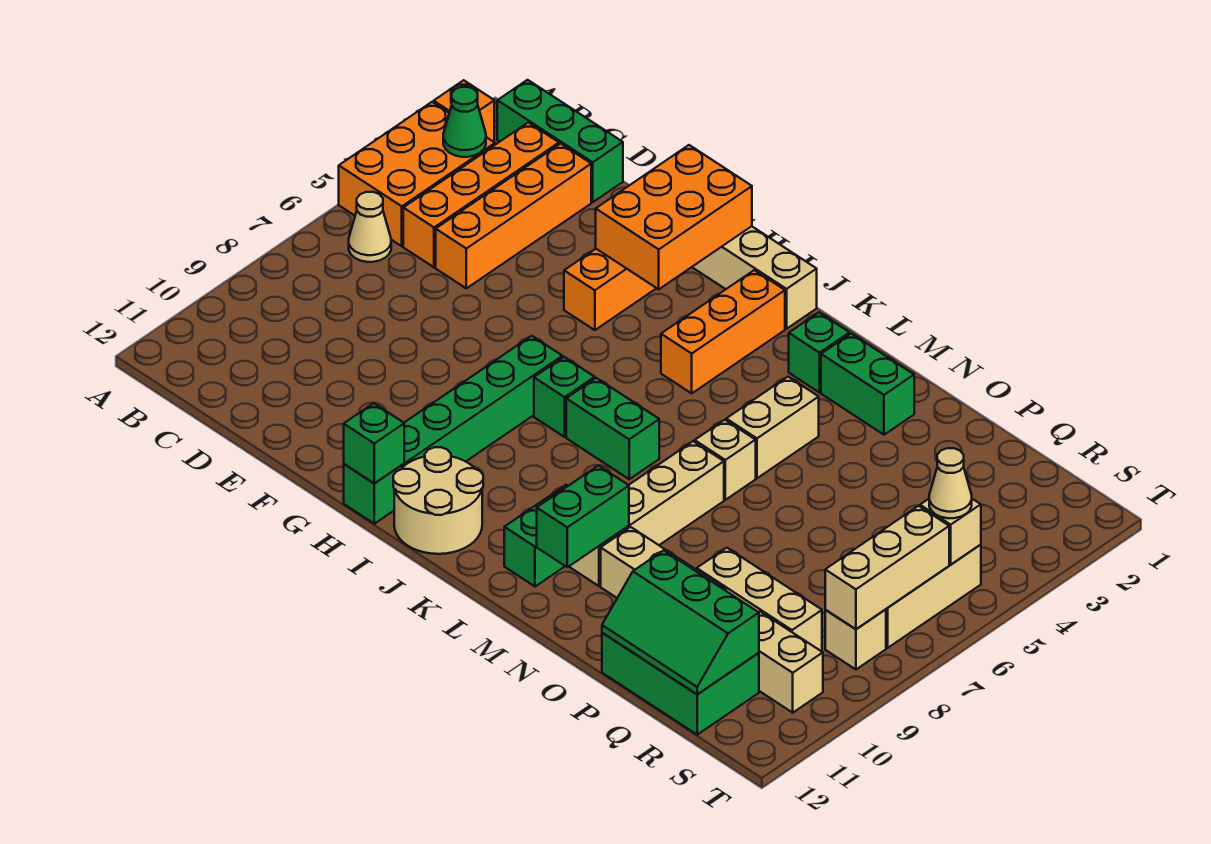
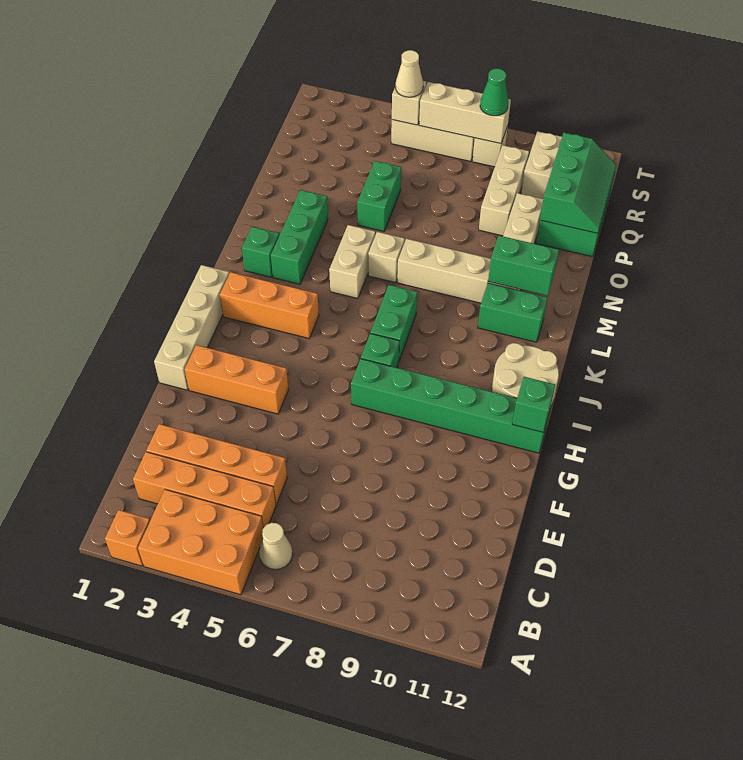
green brick B1:D1 level 1 -> green brick L3:N3 level 1
green cone B3 level 2 -> green cone S8 level 3
orange brick G1:H3 level 2 -> none
green brick M2:N2 level 1 -> green brick O5:P5 level 1
tan brick M4:M5 level 1 -> tan brick L5:M5 level 1

